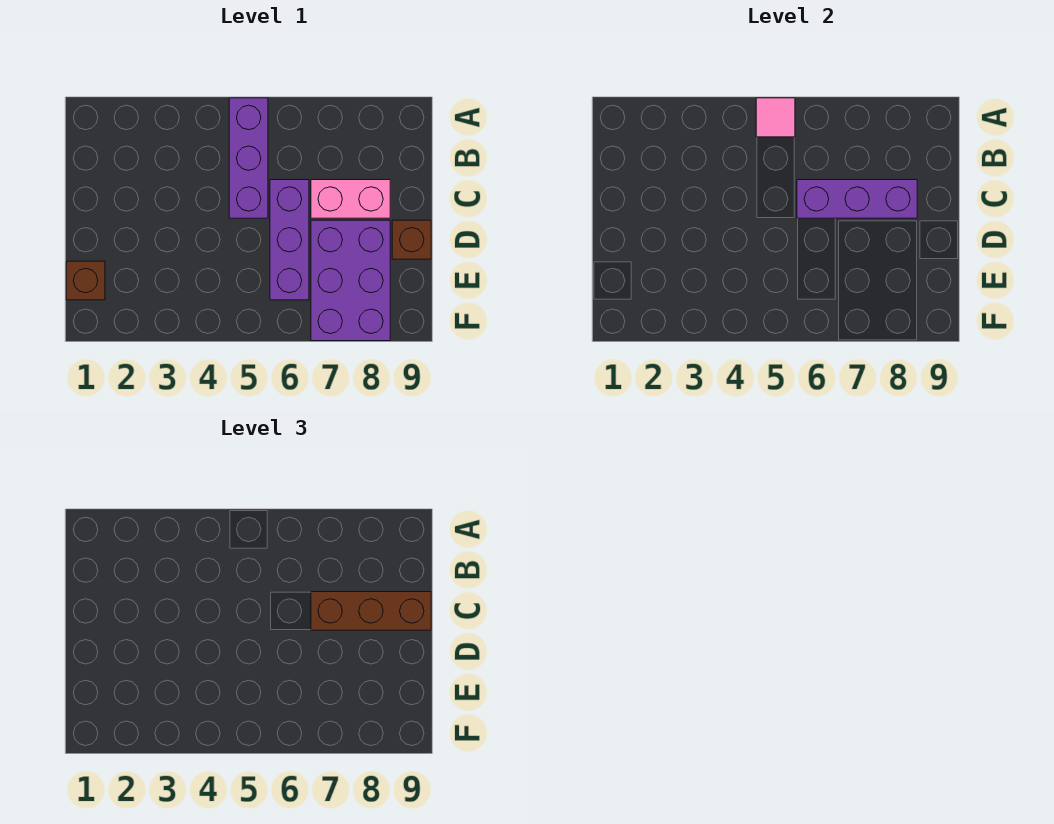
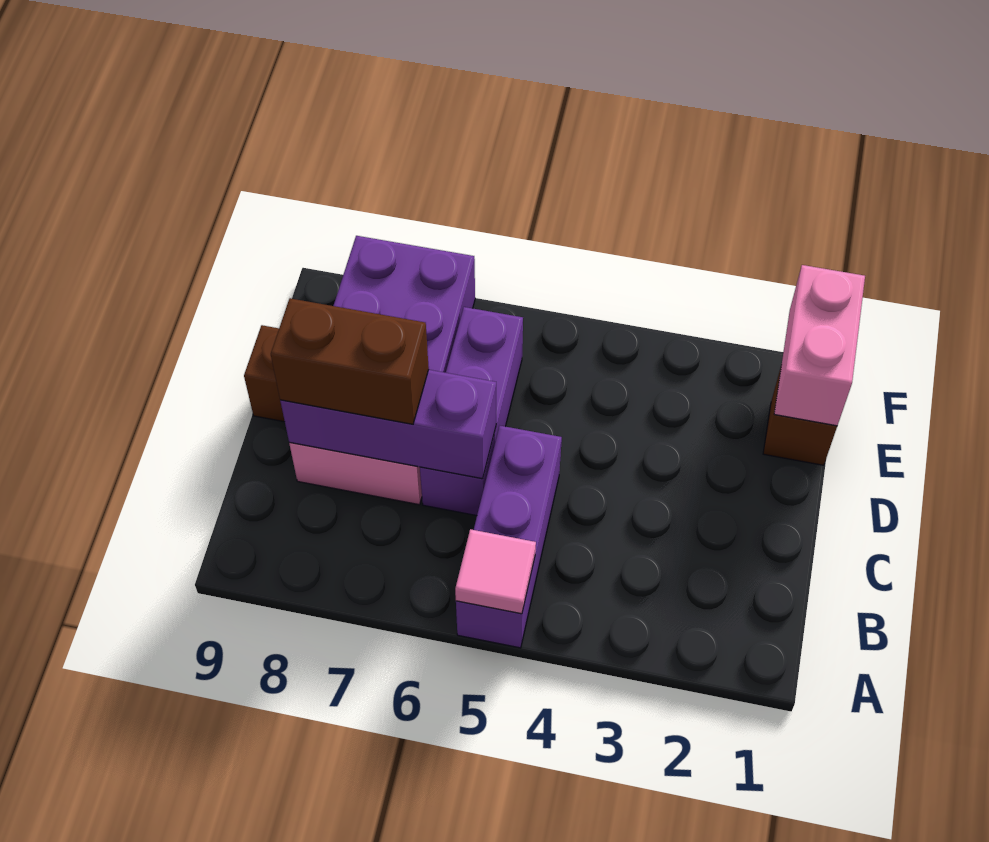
brown brick C7:C9 level 3 -> brown brick C7:C8 level 3
none -> pink brick E1:F1 level 2

